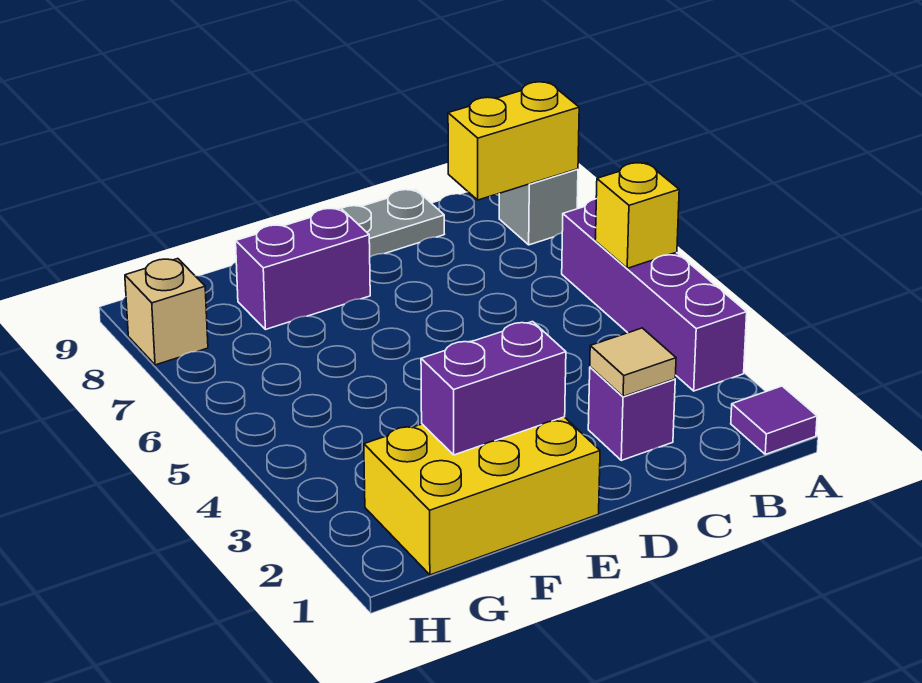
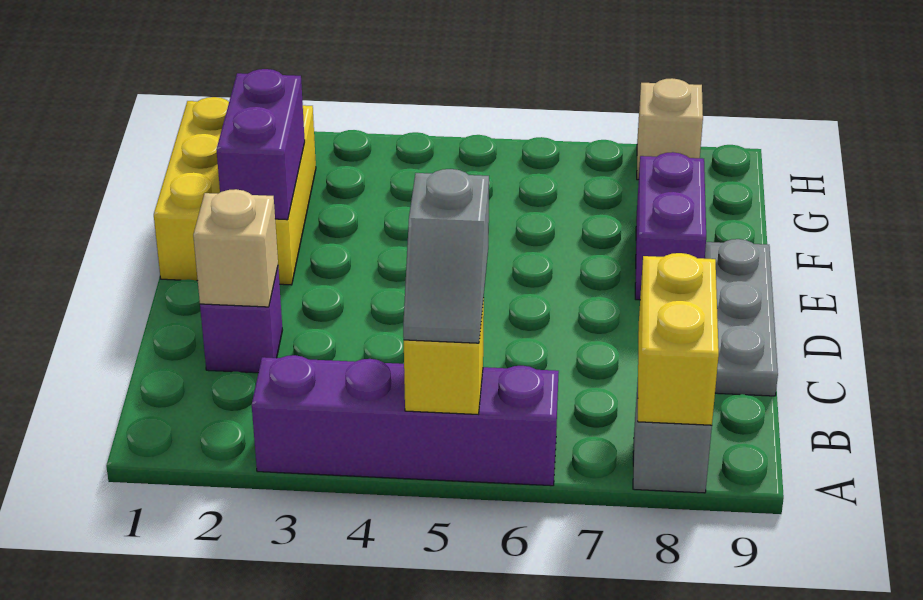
purple tile A1 level 1 -> none
none -> grey slope A5:B5 level 3 top B
tan tile C2 level 2 -> tan brick C2 level 2

